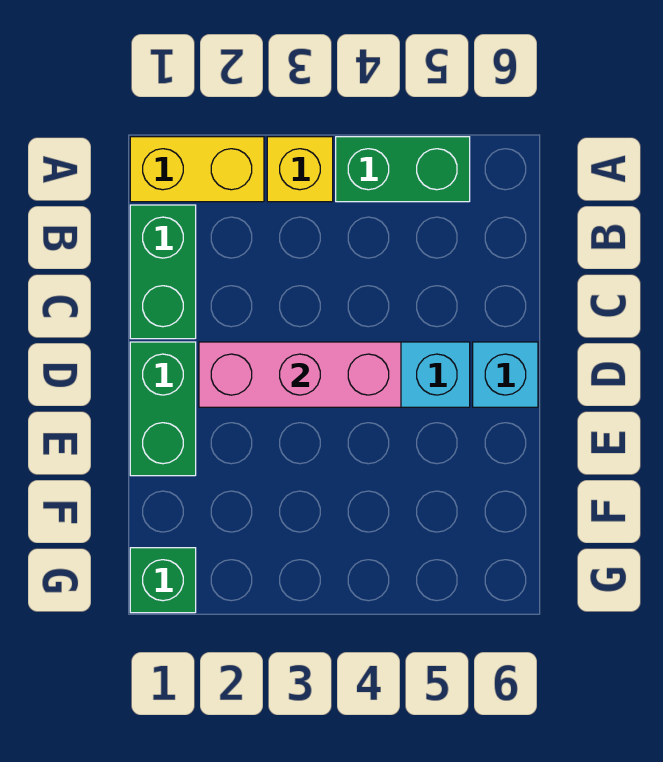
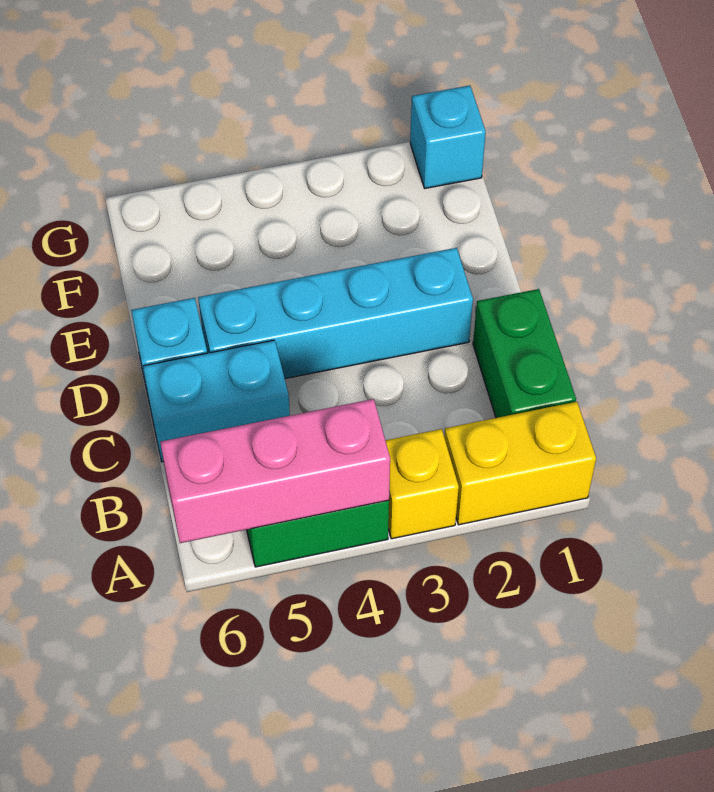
none -> cyan brick C5:C6 level 1
green brick D1:E1 level 1 -> none
pink brick D2:D4 level 2 -> pink brick A4:A6 level 2
green brick G1 level 1 -> cyan brick G1 level 1

